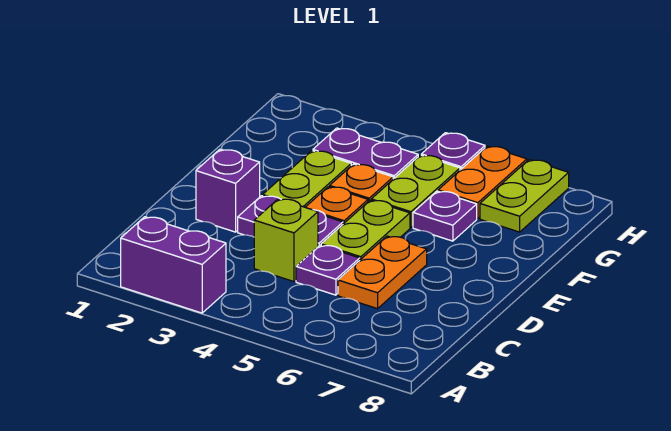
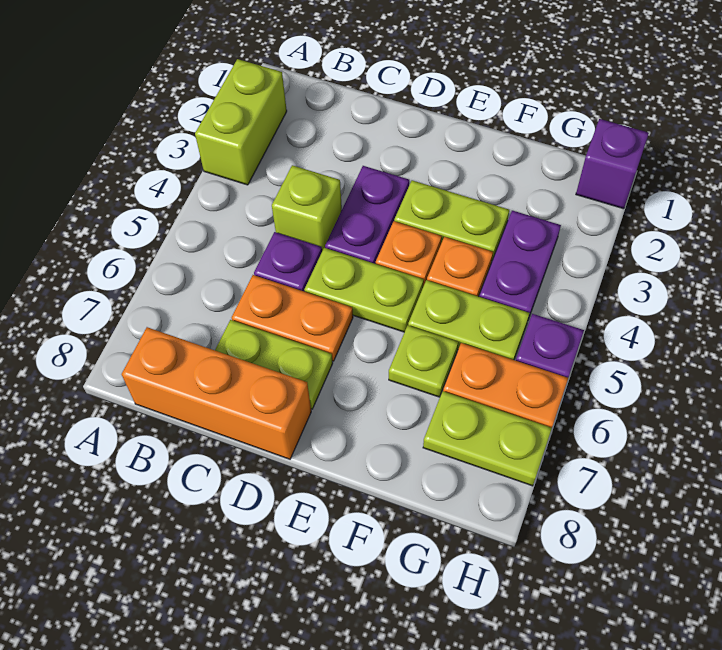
purple brick A2:A3 level 1 -> lime brick A2:A3 level 1
none -> orange brick B8:D8 level 1
none -> lime plate C7:D7 level 1
purple brick D2 level 1 -> purple brick H1 level 1
purple plate F6 level 1 -> lime plate F6 level 1

